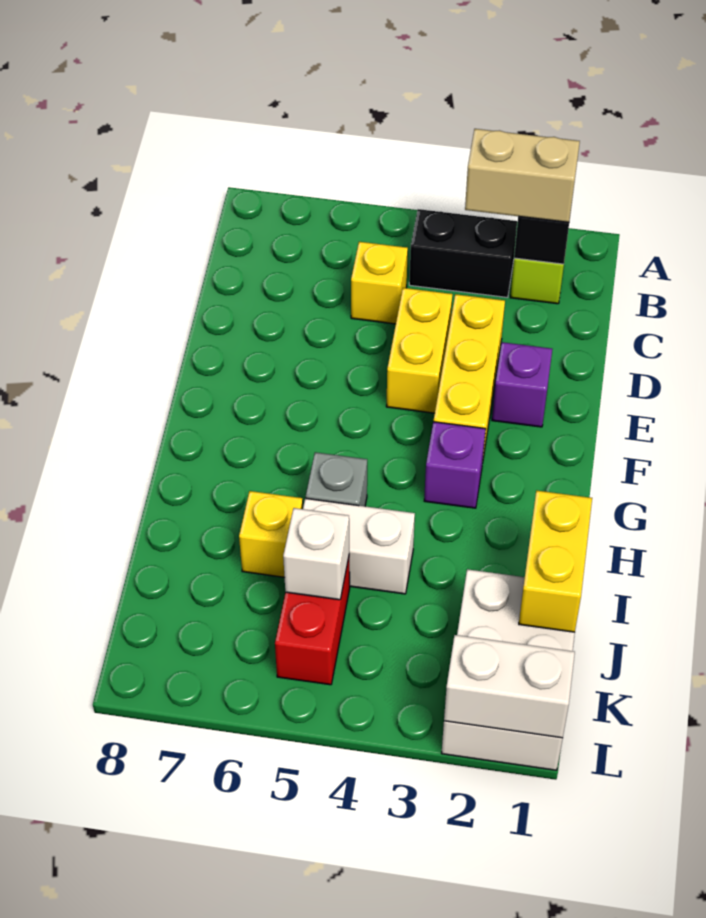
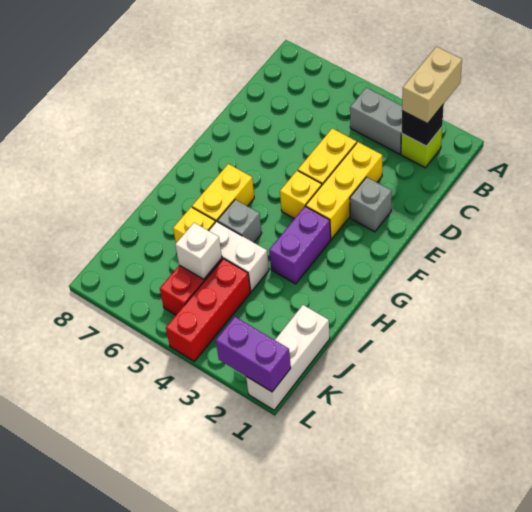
tan brick B2:B3 level 3 -> tan brick A2:B2 level 3
black brick B3:B4 level 1 -> grey brick B3:B4 level 1
yellow brick C5 level 1 -> yellow brick F4 level 1
purple brick E2 level 1 -> grey brick E2 level 1
purple brick G3 level 1 -> purple brick G3:H3 level 1
yellow brick I1:J1 level 2 -> yellow brick G6:H6 level 1
white brick J1:L2 level 1 -> white brick J1:L1 level 1
none -> red brick J4:L4 level 1
white brick L1:L2 level 2 -> purple brick L1:L2 level 2

